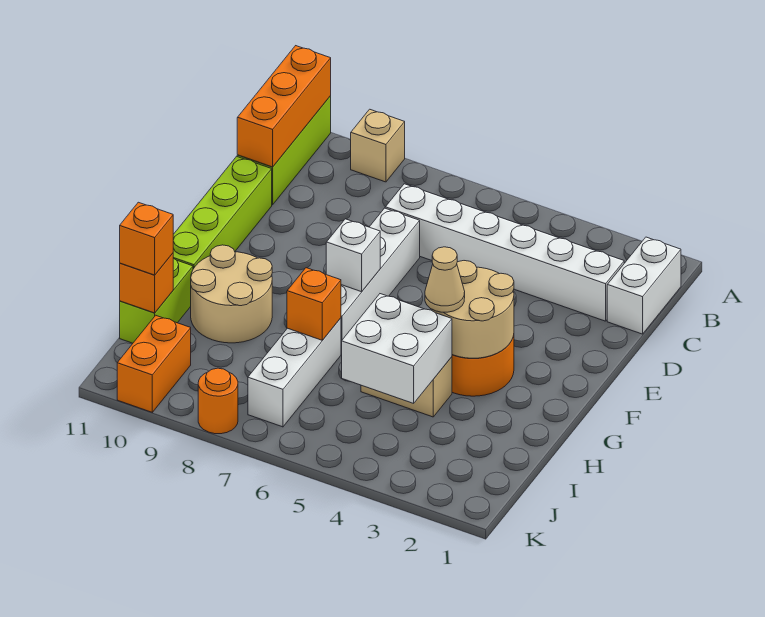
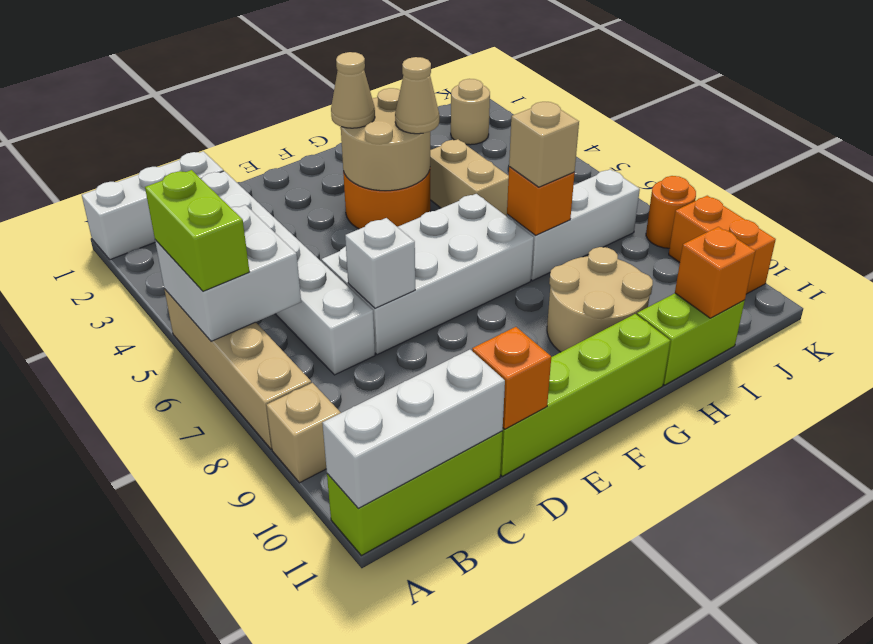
none -> tan brick A5:A8 level 1
none -> lime brick A5:A6 level 3
orange brick A11:C11 level 2 -> white brick A11:C11 level 2
white brick B1:C1 level 1 -> white brick A1:C1 level 1
white brick D7:G7 level 1 -> white brick D6:G7 level 1
none -> tan cone F3 level 3
white brick F7 level 2 -> white brick D7 level 2
white brick H4:I5 level 2 -> white brick A5:B6 level 2
none -> tan brick H7 level 3
orange brick I11 level 3 -> orange brick D11 level 2
none -> tan round brick J2 level 1
orange brick J10:K10 level 1 -> orange brick K9:K10 level 1

